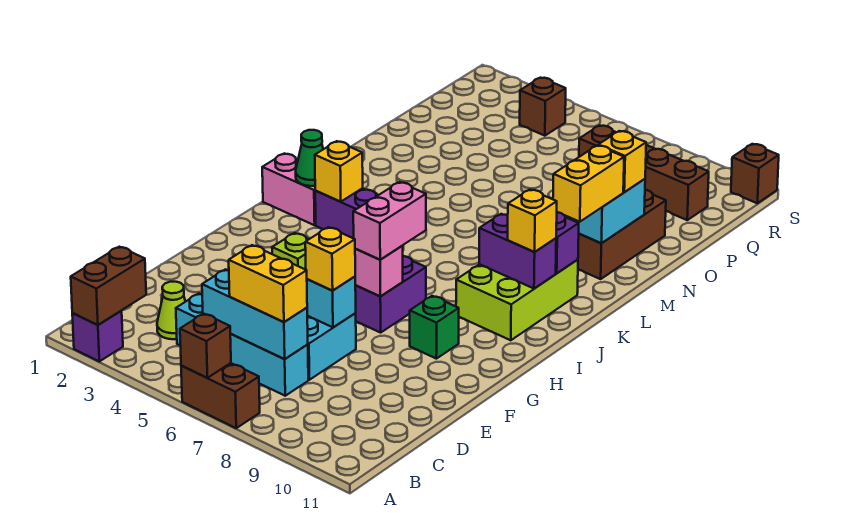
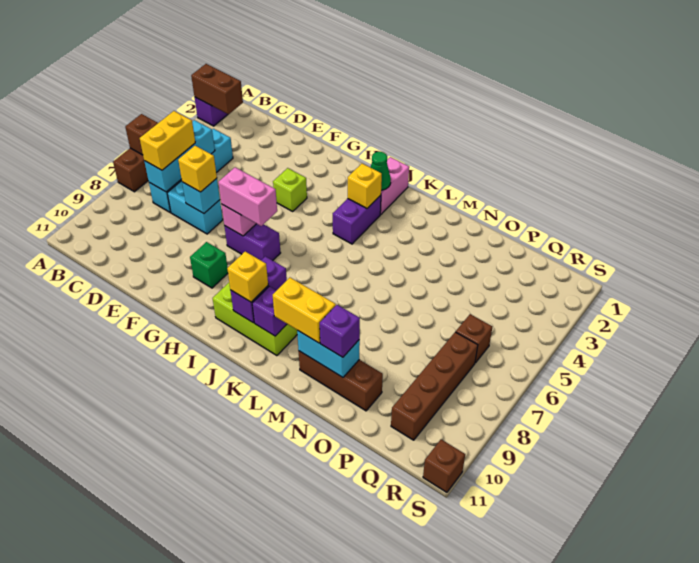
lime cone C3 level 1 -> none
yellow brick N10 level 3 -> purple brick N10 level 3
brown brick R4 level 1 -> brown brick Q6 level 1

